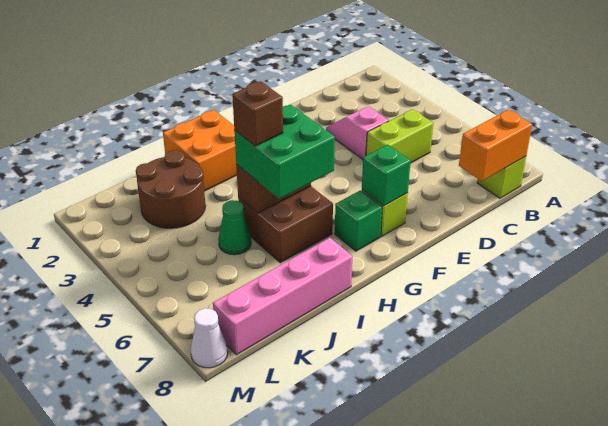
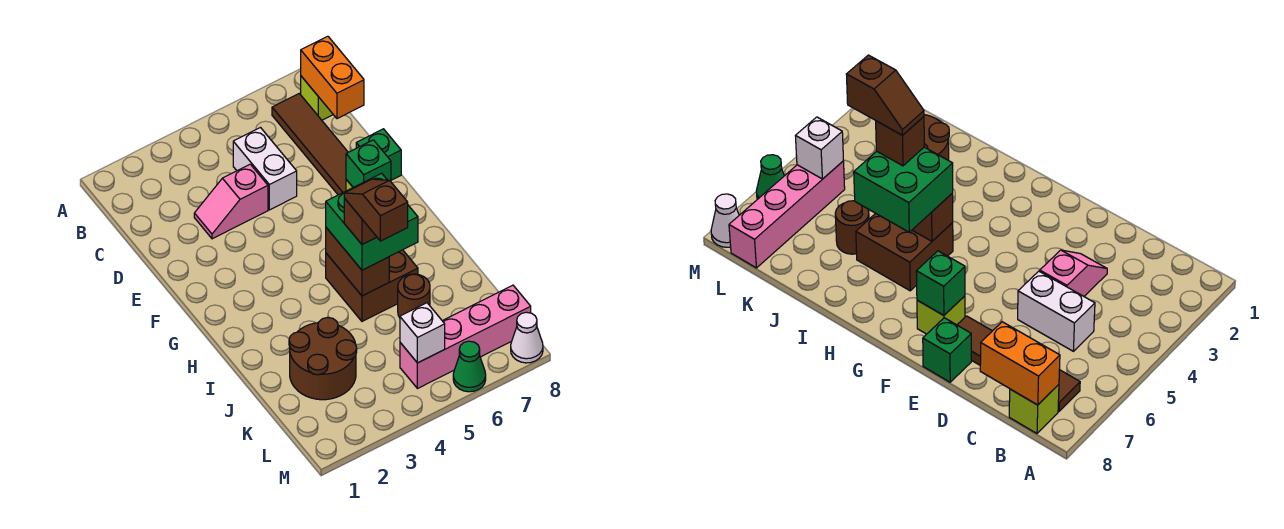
none -> brown tile B7:E7 level 1
lime brick C5:D5 level 1 -> white brick C5:D5 level 1
green brick G7 level 1 -> green brick E8 level 1
orange brick H1:I2 level 1 -> none
none -> brown slope I5:J5 level 5 top J
pink brick I8:L8 level 1 -> pink brick L5:L8 level 1
green cone J5 level 1 -> green cone M6 level 1
none -> brown round brick J6 level 1
none -> white brick L5 level 2

